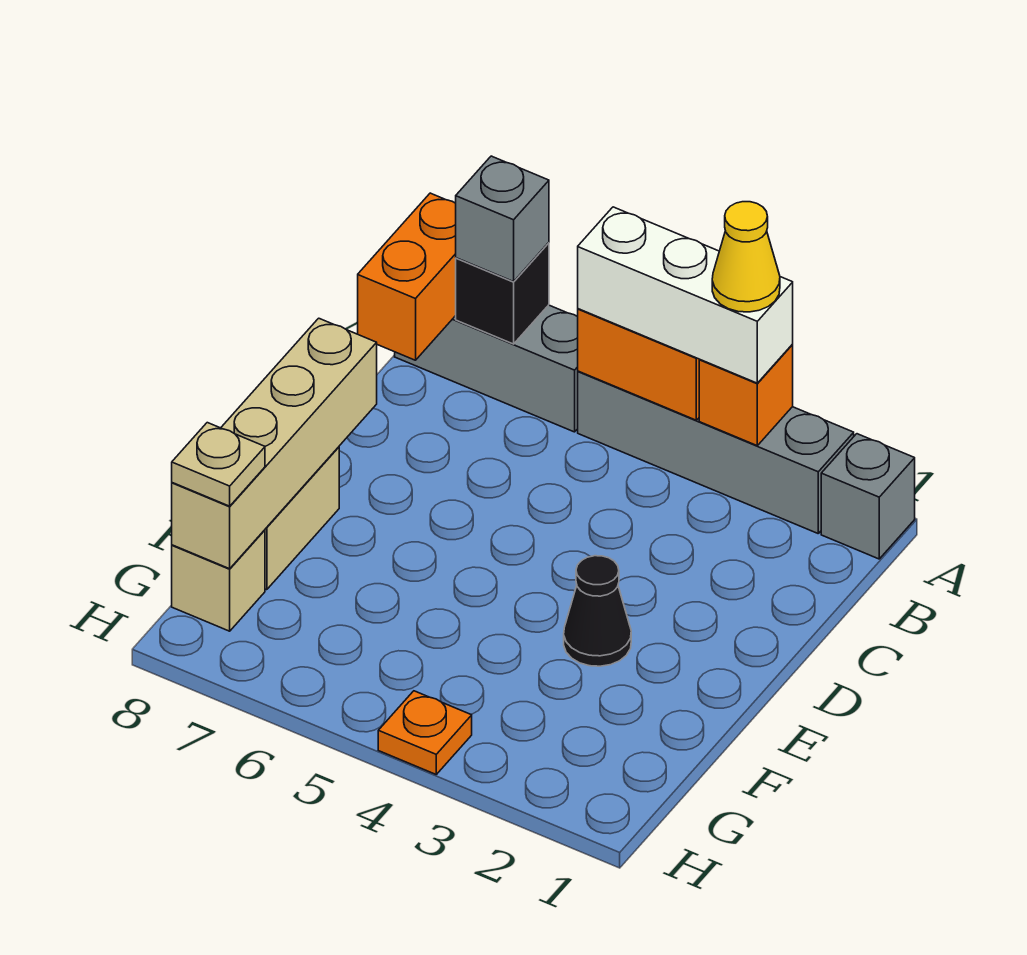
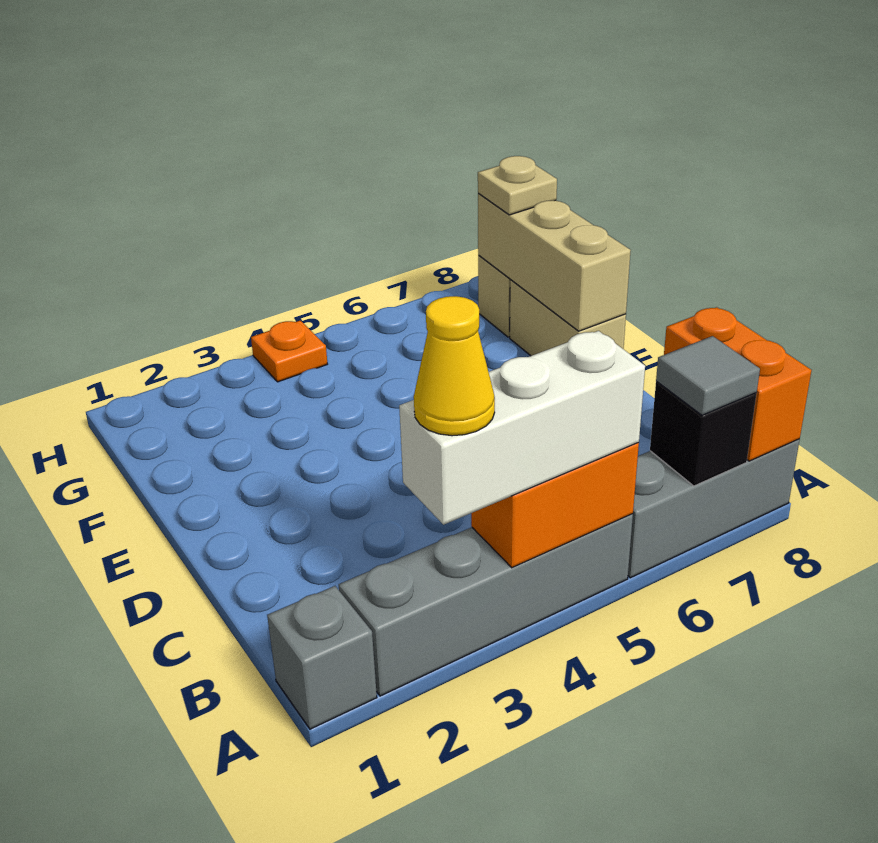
orange brick A3 level 2 -> none
grey brick A7 level 3 -> grey tile A7 level 3
tan brick D8:G8 level 2 -> tan brick E8:G8 level 2
black cone E3 level 1 -> none

